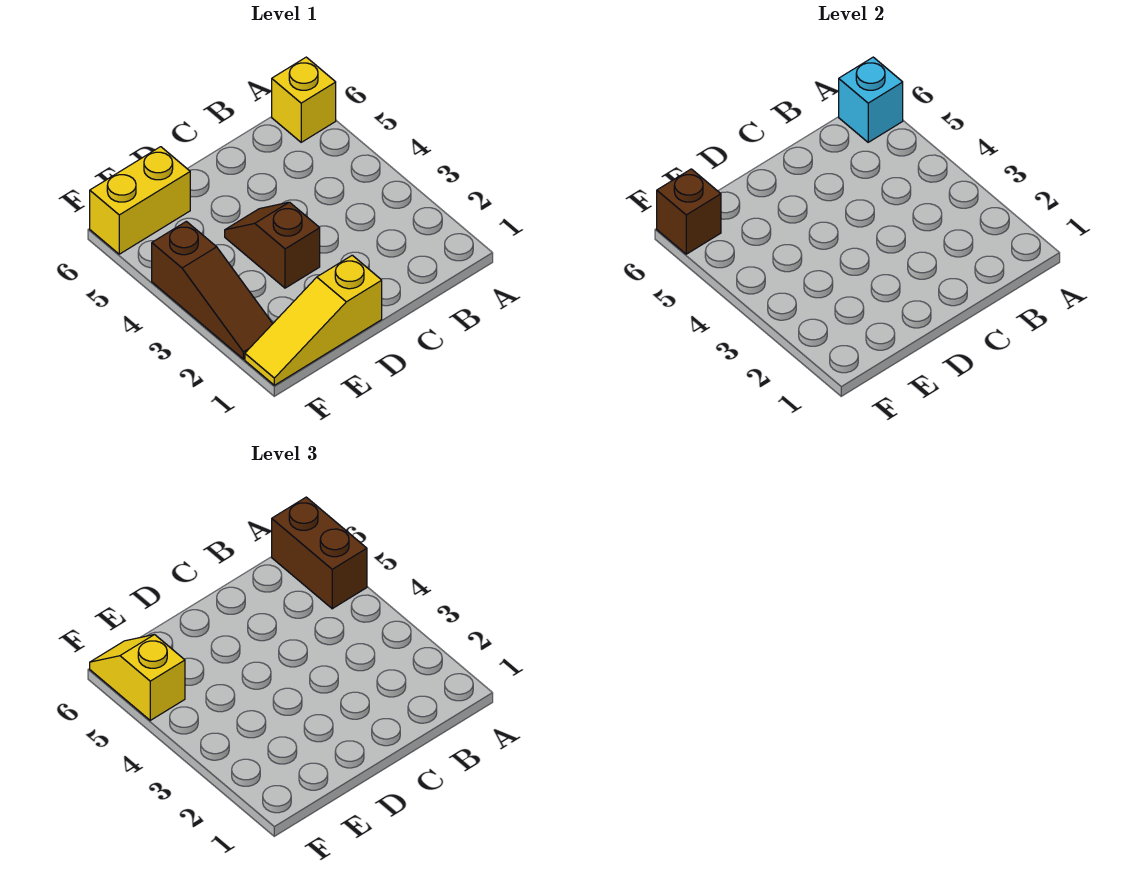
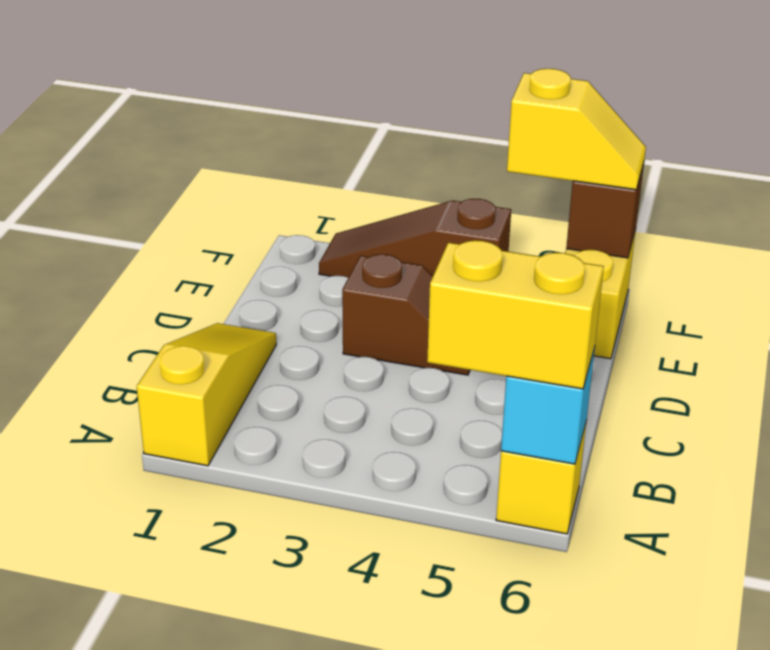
brown brick A5:A6 level 3 -> yellow brick A5:A6 level 3
yellow slope D1:F1 level 1 top D -> yellow slope A1:C1 level 1 top A

